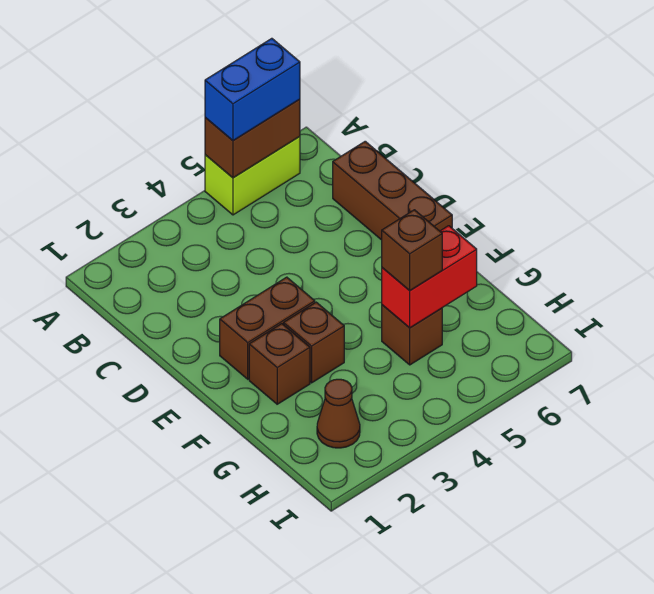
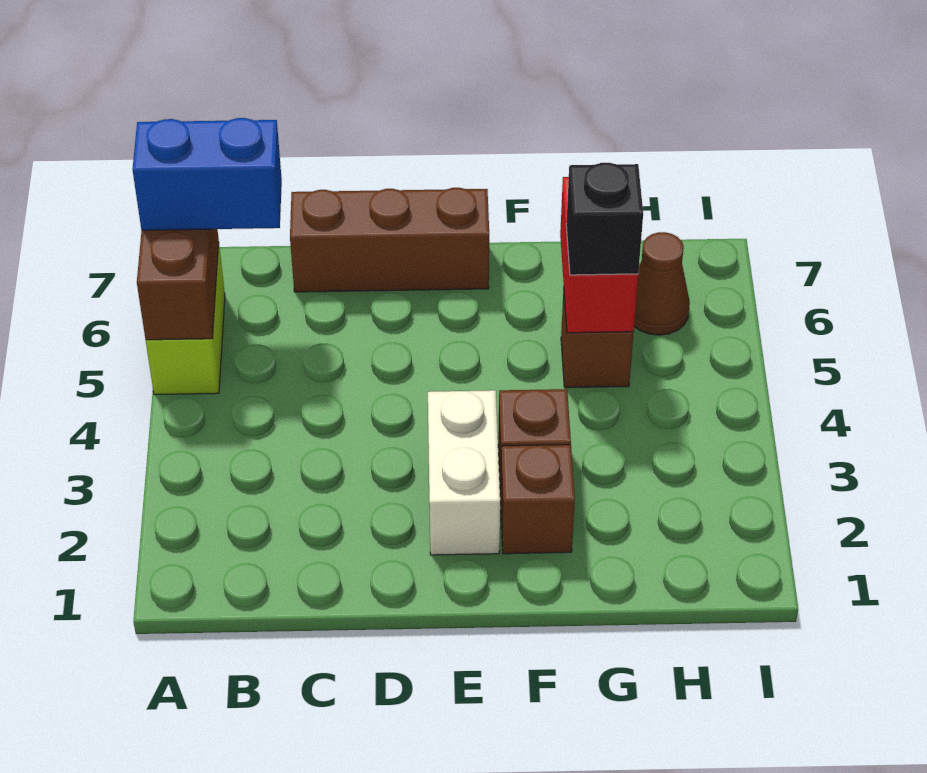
blue brick A5:A6 level 3 -> blue brick A6:B6 level 3
brown brick E2:E3 level 1 -> white brick E2:E3 level 1
brown brick G5 level 3 -> black brick G5 level 3
brown cone H2 level 1 -> brown cone H6 level 1

